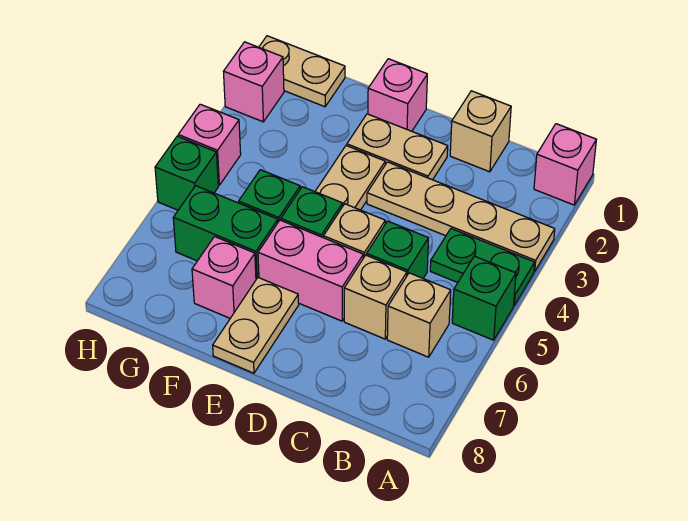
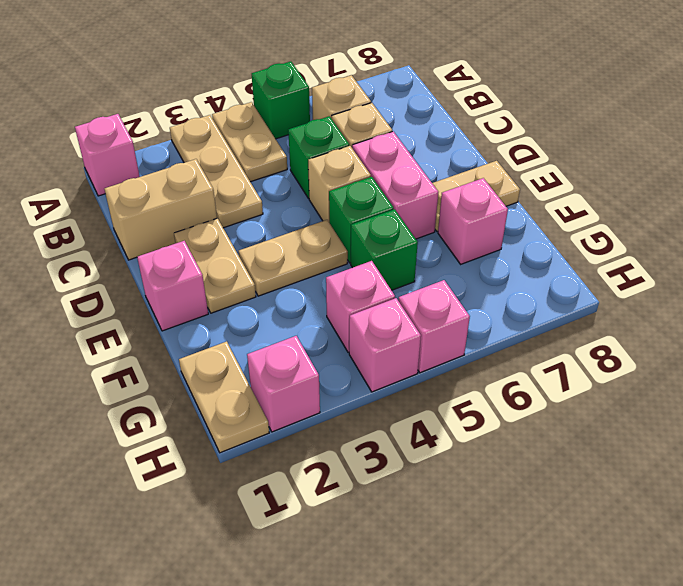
tan plate A3:D3 level 1 -> tan plate A3:C3 level 1
green plate A4:B4 level 1 -> tan plate A4:B4 level 1
tan brick C1 level 1 -> tan brick C1:C2 level 1
green brick F6:G6 level 1 -> none
none -> pink brick G4 level 1
green brick H5 level 1 -> pink brick H5 level 1

